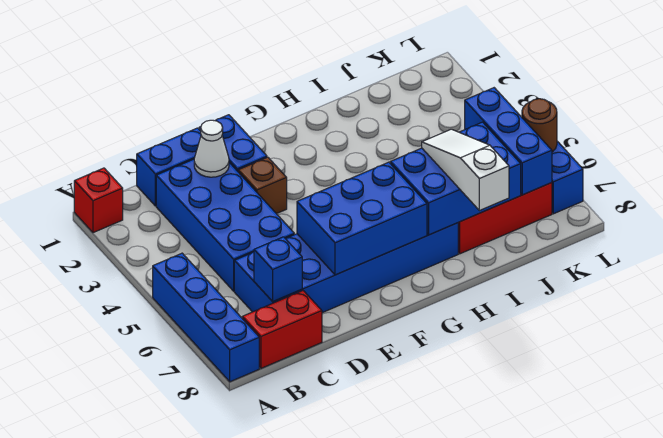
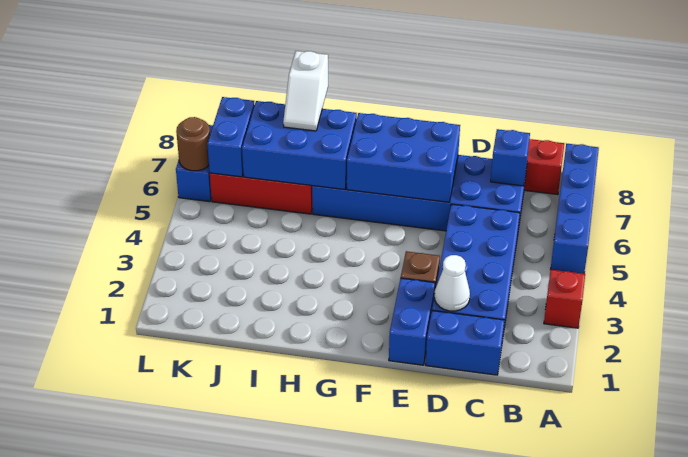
red brick A1 level 1 -> red brick A3 level 1
white slope I6:I8 level 3 top 8 -> white slope I7:I8 level 3 top 8
blue brick K5:K7 level 2 -> blue brick K6:K7 level 2

